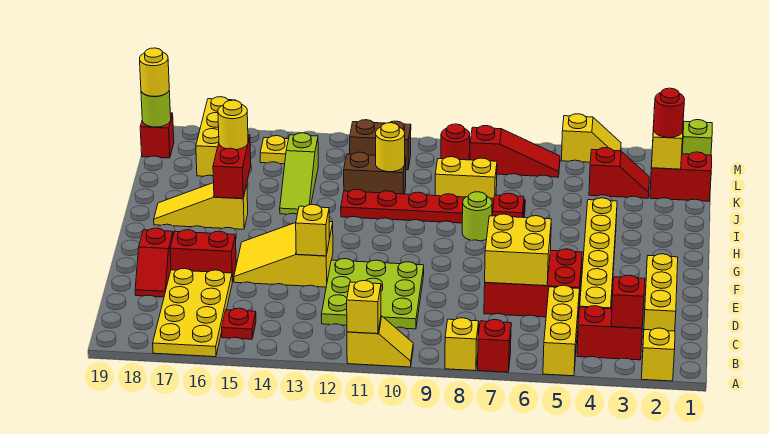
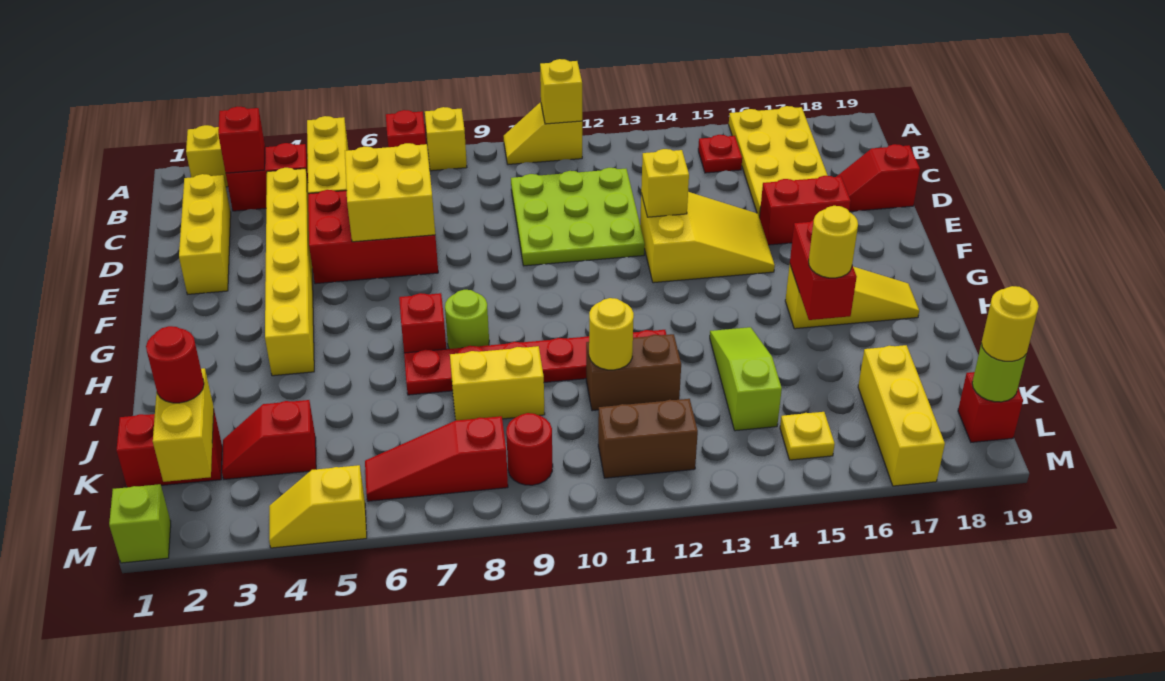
red slope D18:E18 level 1 top E -> red slope D18:D19 level 1 top 19

